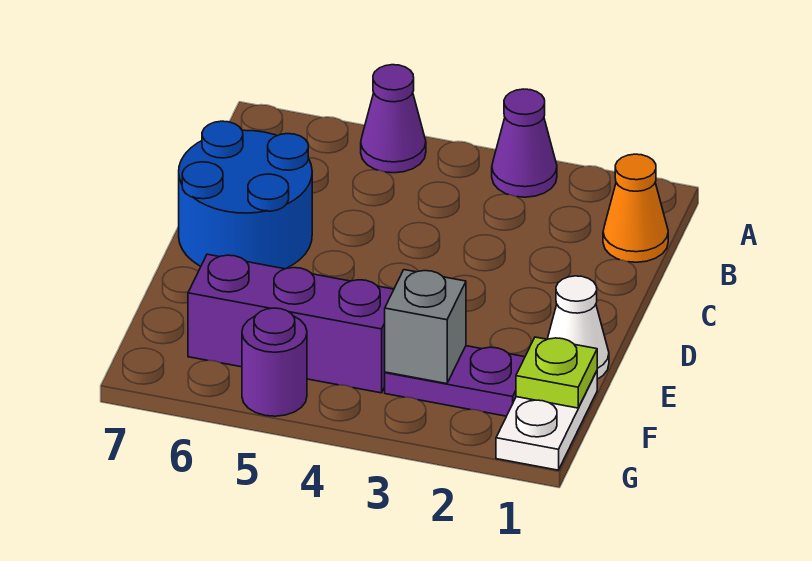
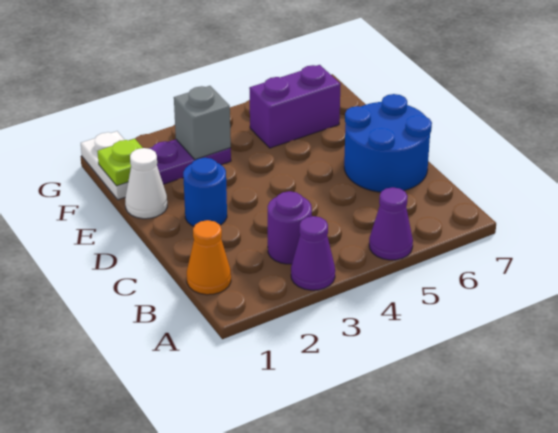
none -> blue round brick D2 level 1
purple brick F4:F6 level 1 -> purple brick F5:F6 level 1
purple round brick G5 level 1 -> purple round brick B3 level 1

